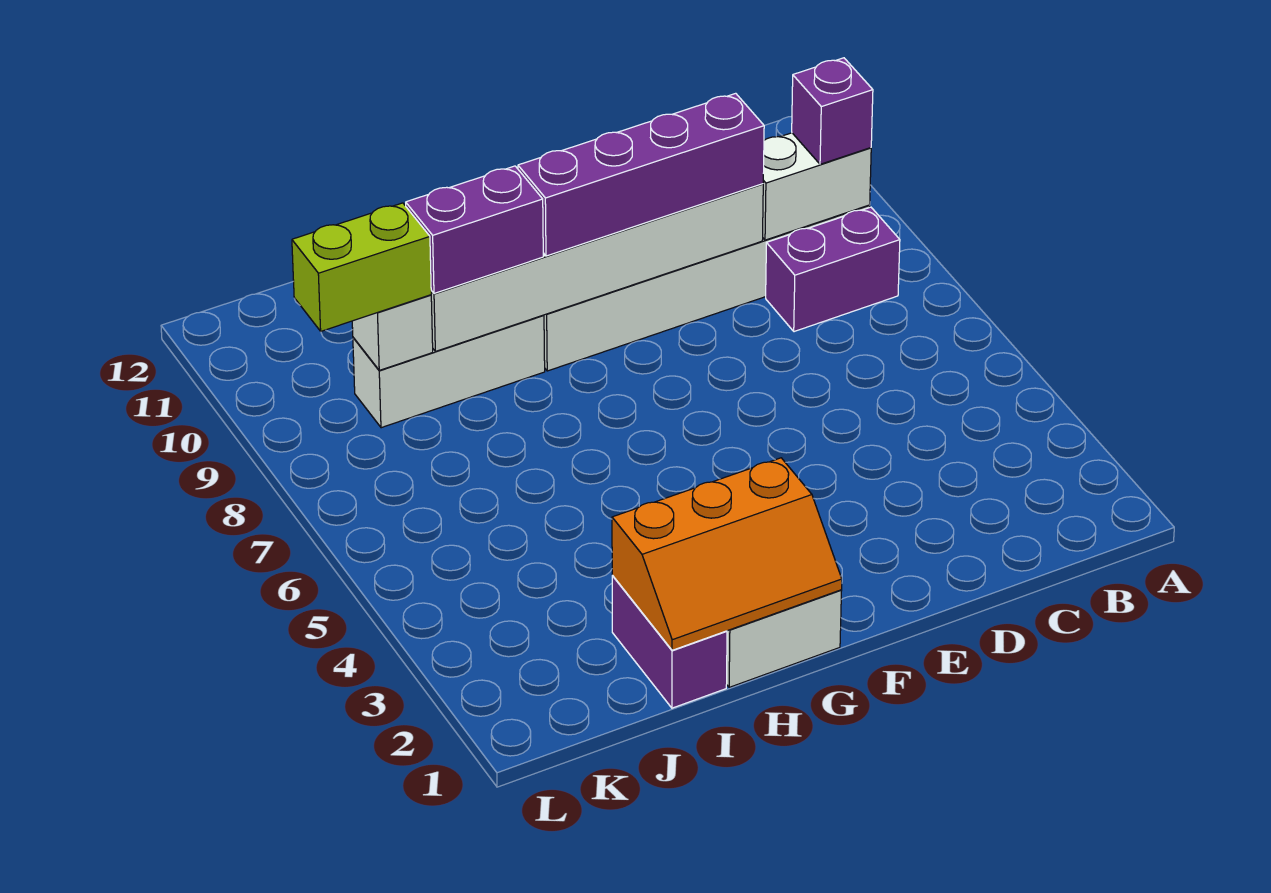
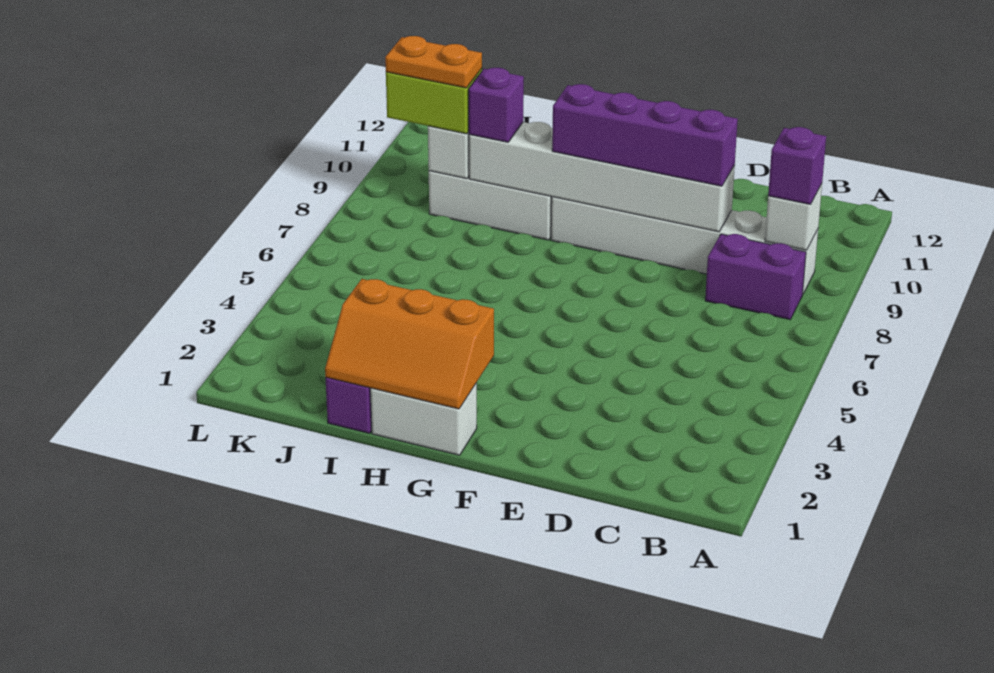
white brick B9:C9 level 2 -> white brick B9 level 2
purple brick H9:I9 level 3 -> purple brick I9 level 3
none -> orange plate J9:K9 level 4

